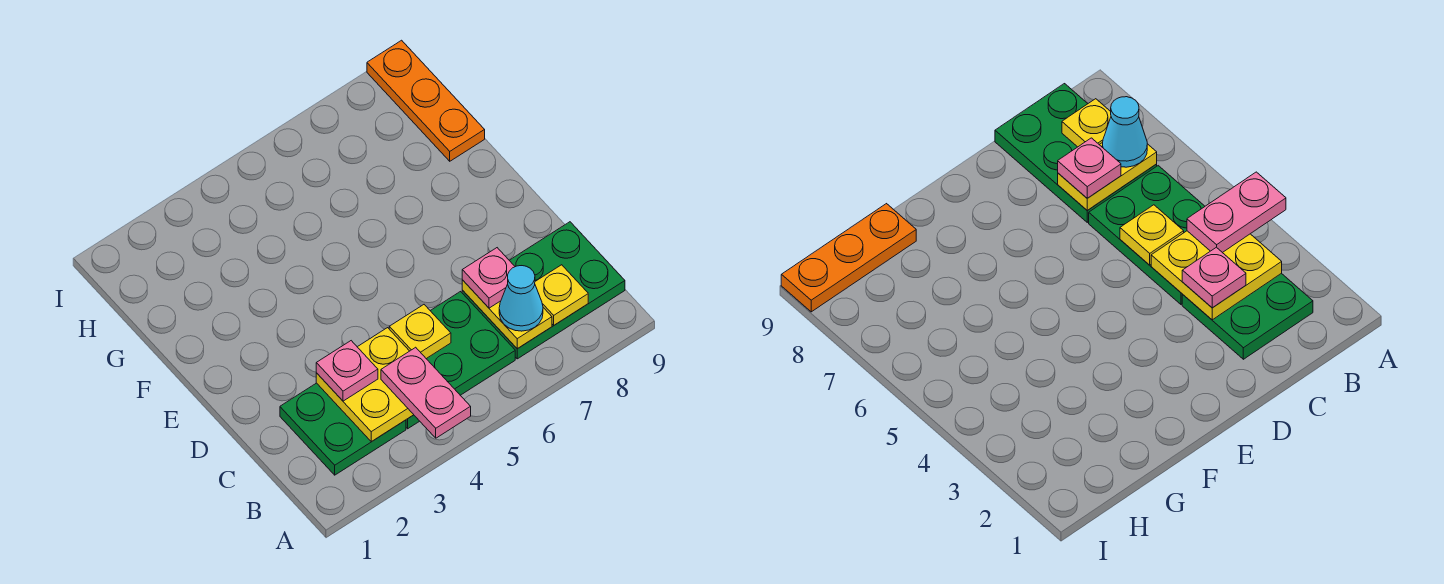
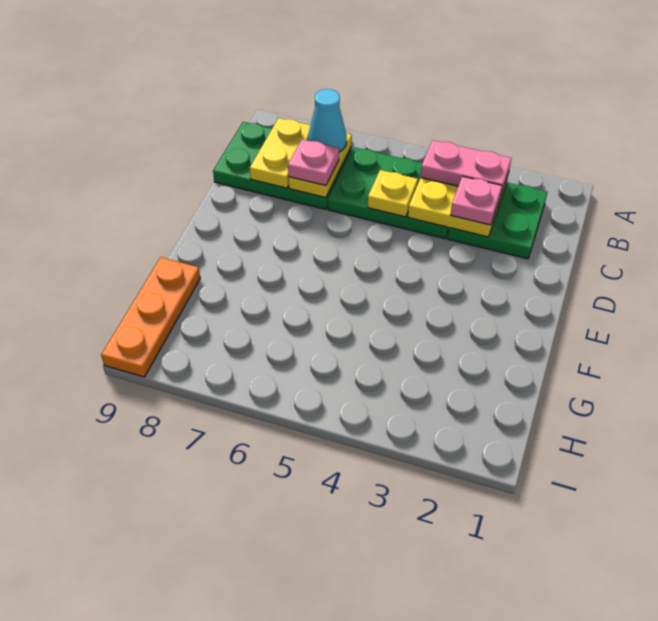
pink plate A4:B4 level 3 -> pink plate B3:B4 level 3
yellow plate B8 level 2 -> yellow plate B8:C8 level 2

